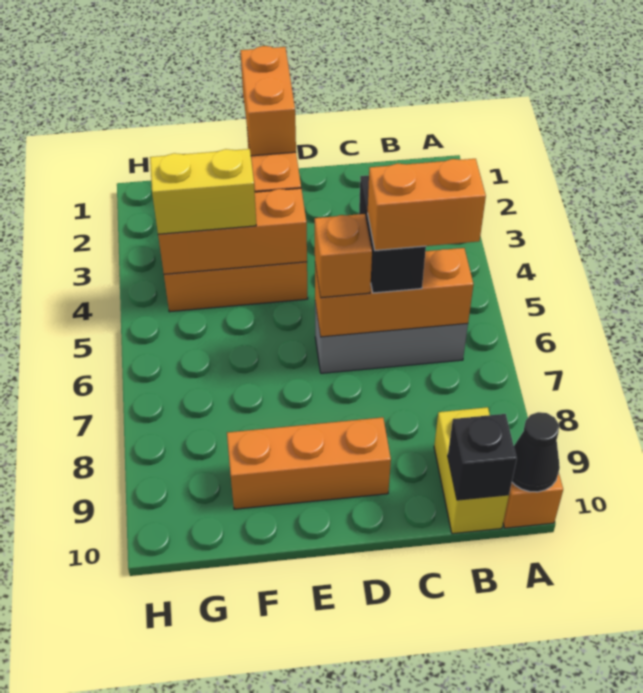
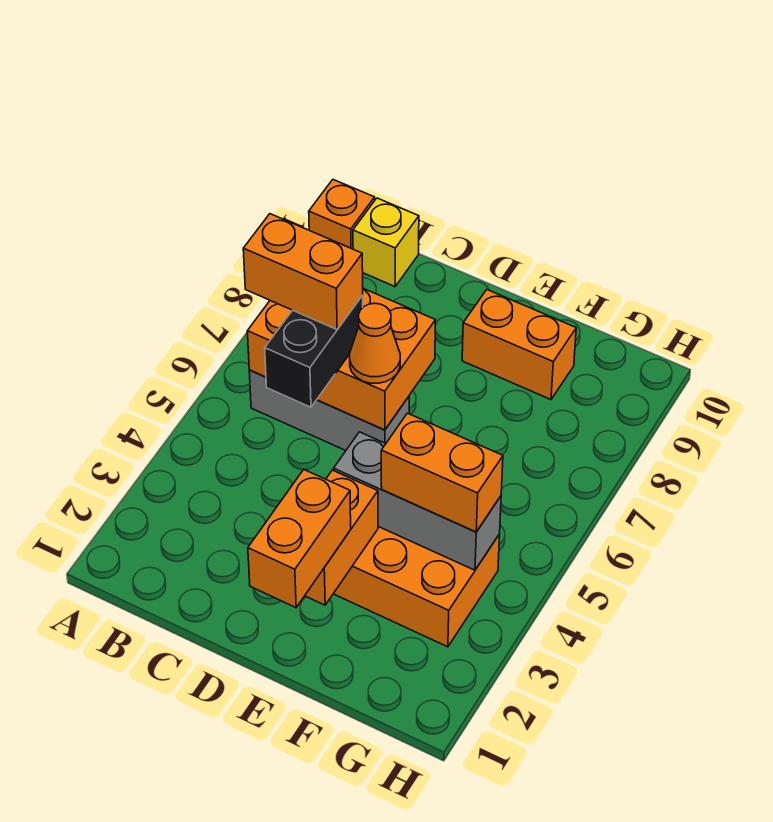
black cone A10 level 2 -> none
orange brick B6:D6 level 2 -> orange brick B6:D7 level 2
yellow brick B9:B10 level 1 -> yellow brick B10 level 1
black brick B10 level 2 -> none
orange brick D6 level 3 -> orange cone D6 level 3
orange brick D9:F9 level 1 -> orange brick E9:F9 level 1
orange brick E4:G4 level 2 -> grey brick E4:G4 level 2
yellow brick F4:G4 level 3 -> orange brick F4:G4 level 3

